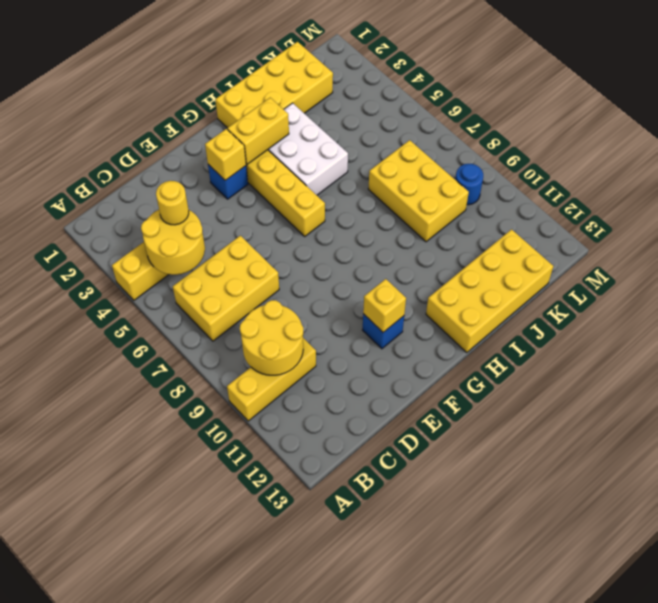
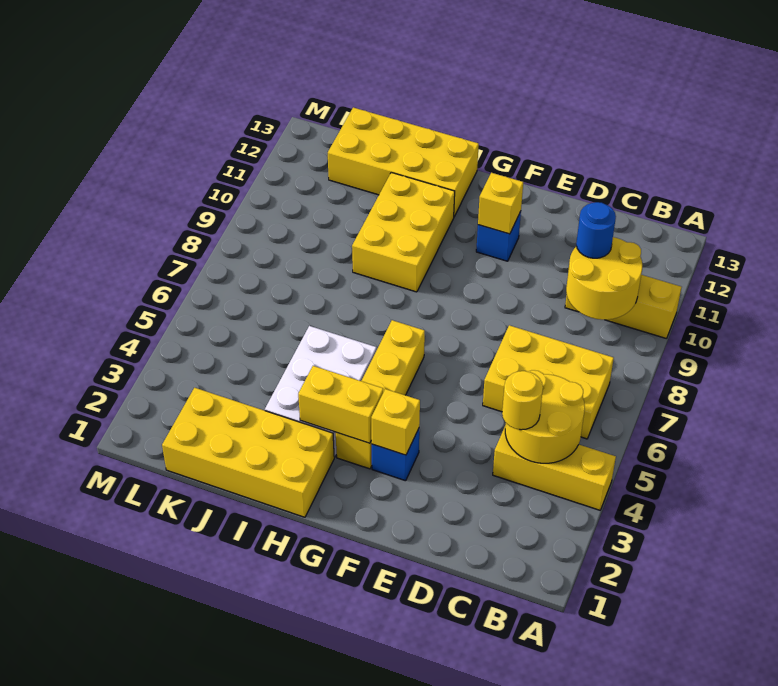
yellow brick J7:K9 level 1 -> yellow brick H9:I11 level 1
blue round brick L9 level 1 -> blue round brick C10 level 3

